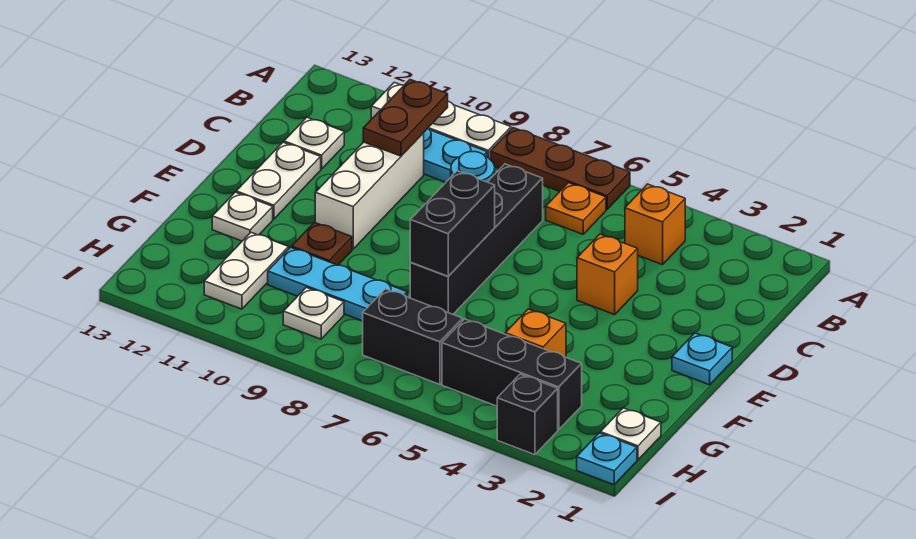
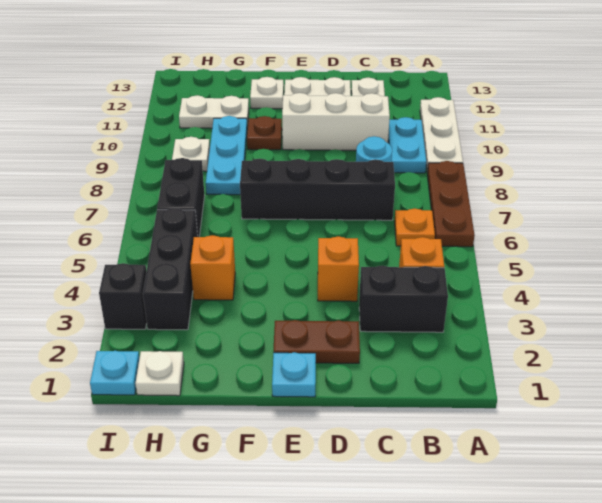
brown plate B10:C10 level 2 -> brown plate D2:E2 level 1
black brick E7:F7 level 2 -> black brick B3:C3 level 1

